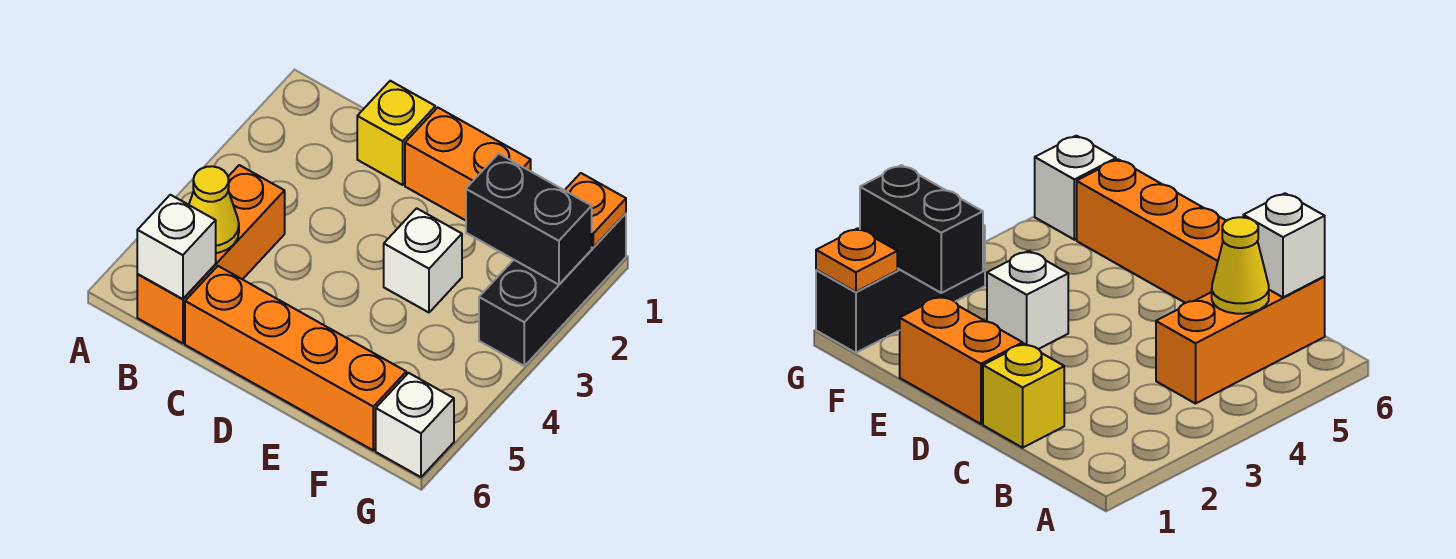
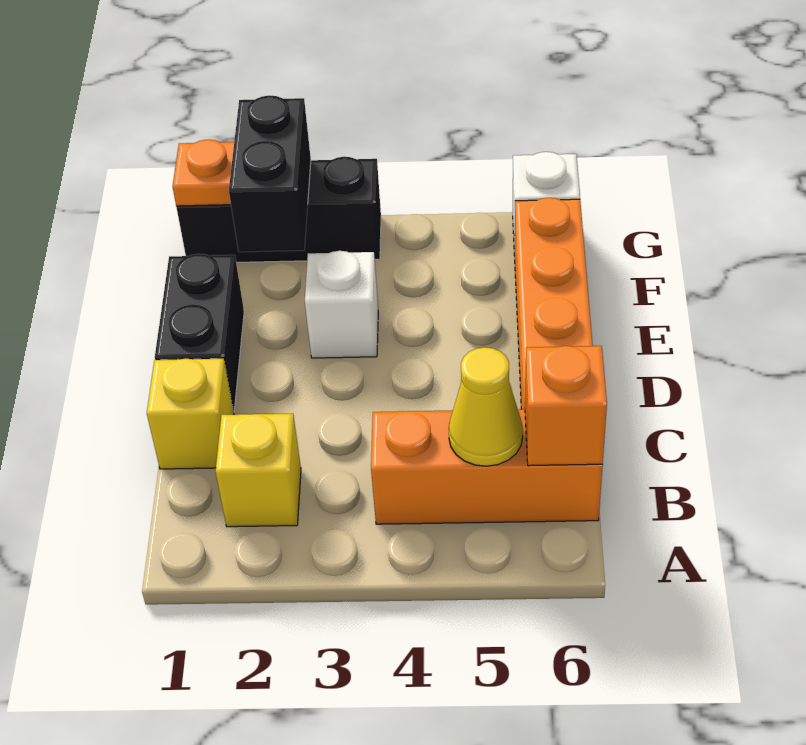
none -> yellow brick B2 level 1
white brick B6 level 2 -> orange brick B6 level 2
orange brick D1:E1 level 1 -> black brick D1:E1 level 1

